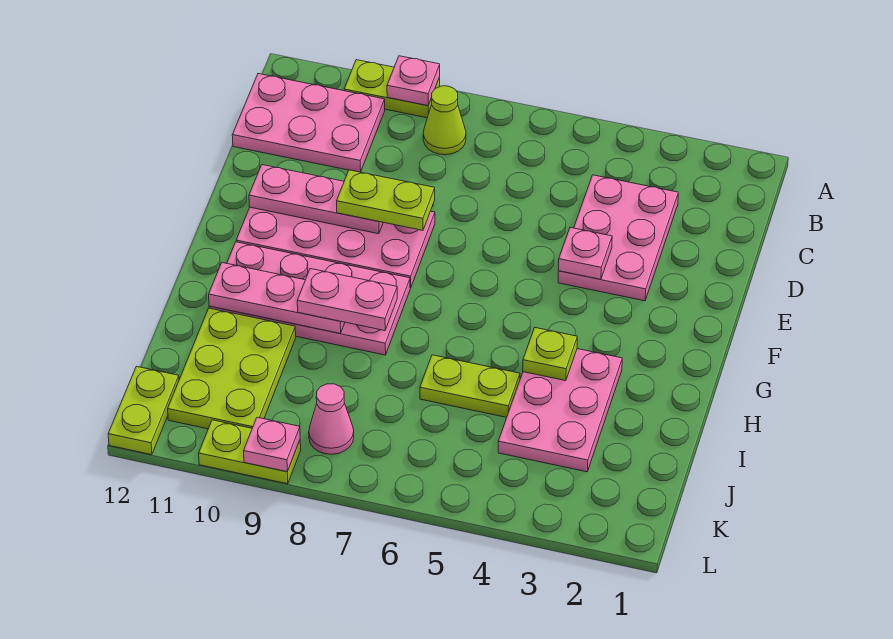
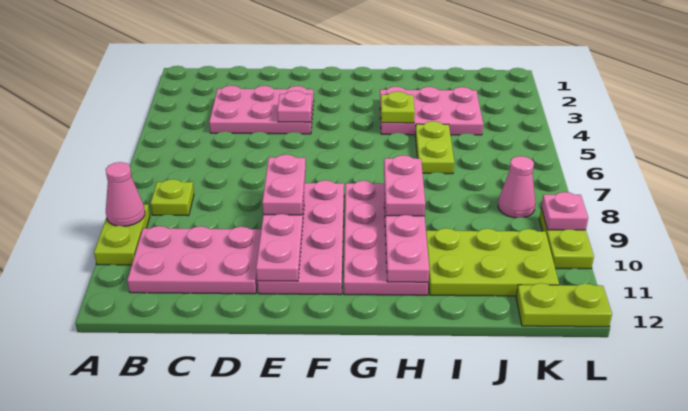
pink plate A9 level 2 -> pink cone A9 level 2
lime cone B8 level 1 -> lime plate B8 level 1
pink plate B10:C12 level 1 -> pink plate B10:D11 level 1
lime plate E8:E9 level 3 -> pink plate E8:E9 level 3

